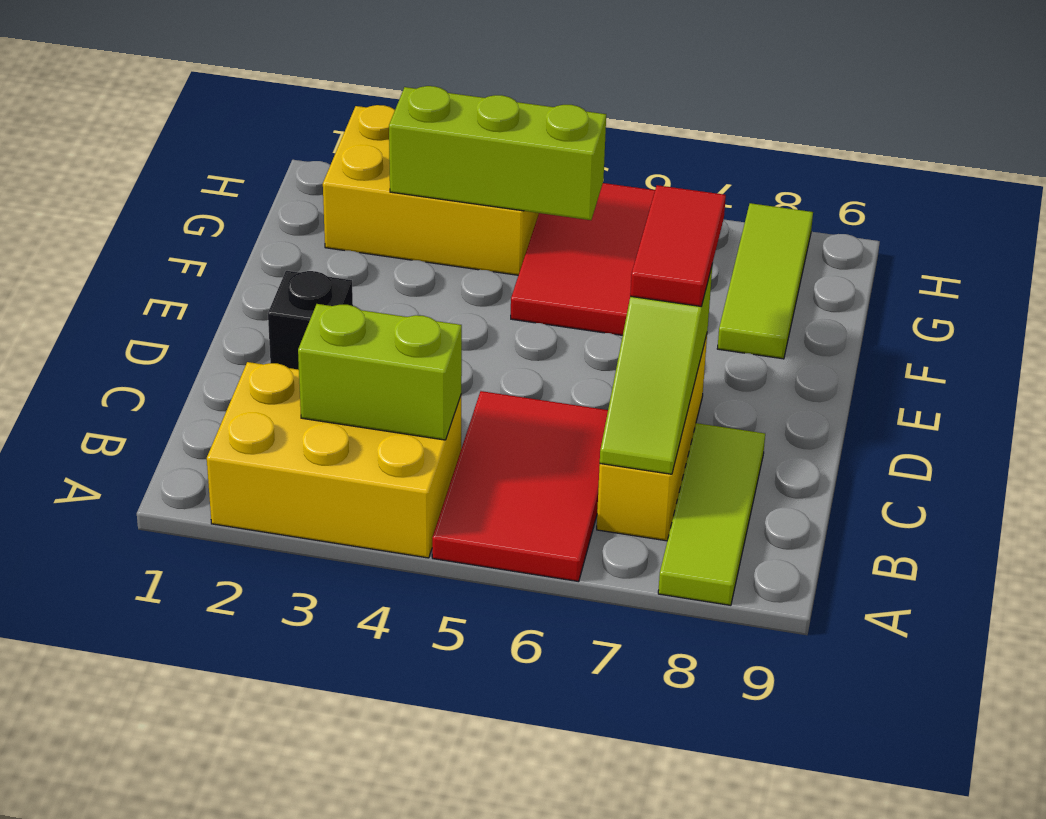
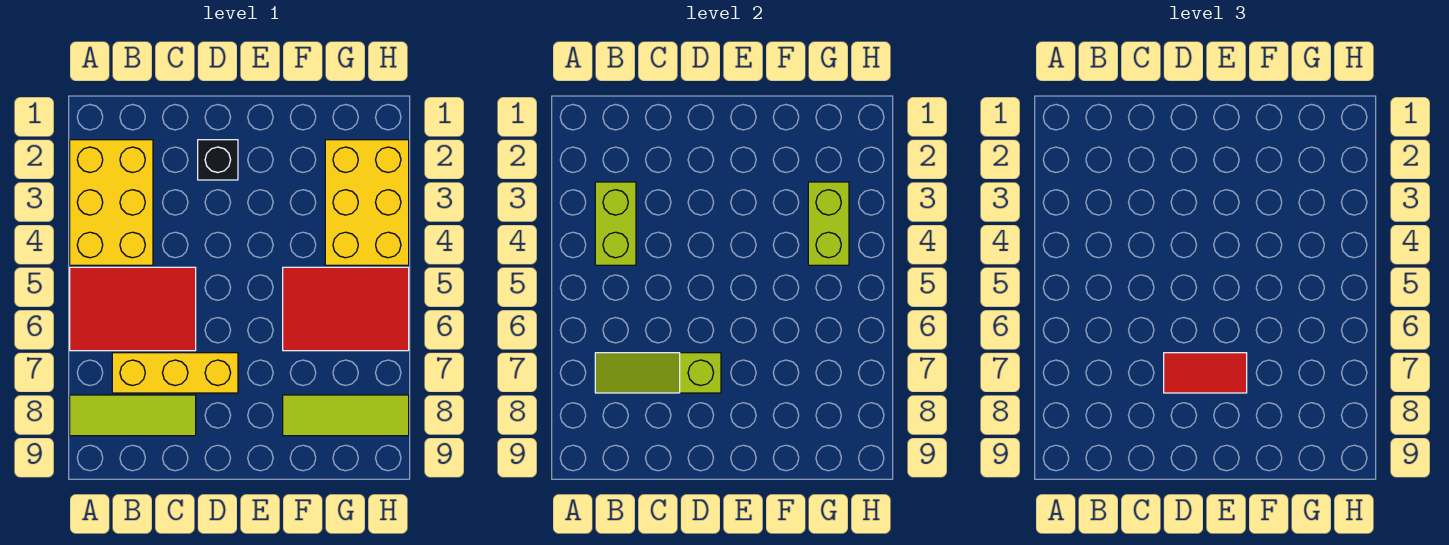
lime brick G3:G5 level 2 -> lime brick G3:G4 level 2

